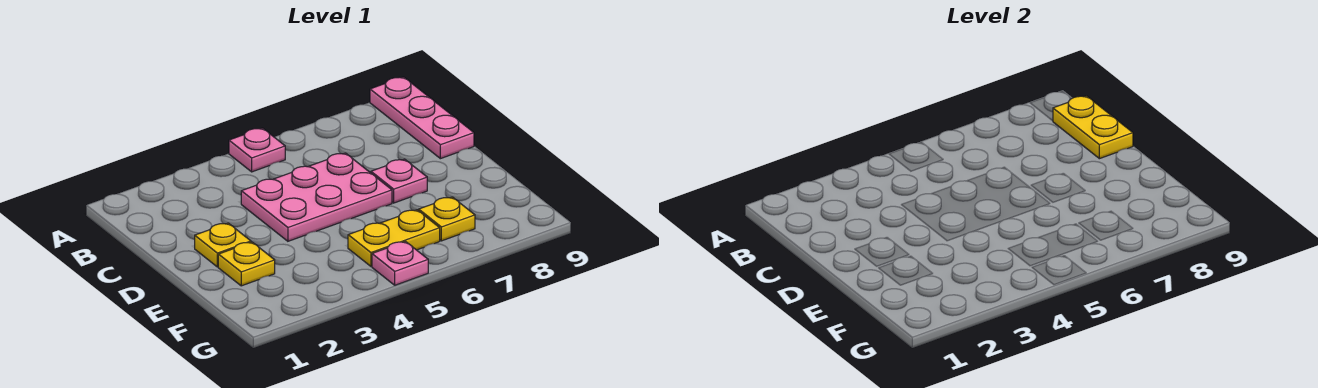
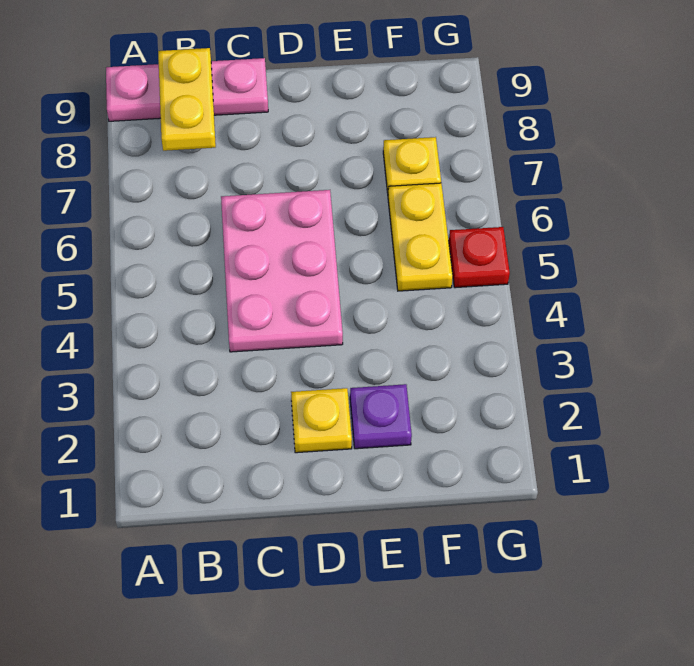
pink plate A5 level 1 -> none
yellow plate B9:C9 level 2 -> yellow plate B8:B9 level 2
pink plate D7 level 1 -> none
yellow plate E2 level 1 -> purple plate E2 level 1
pink plate G5 level 1 -> red plate G5 level 1

